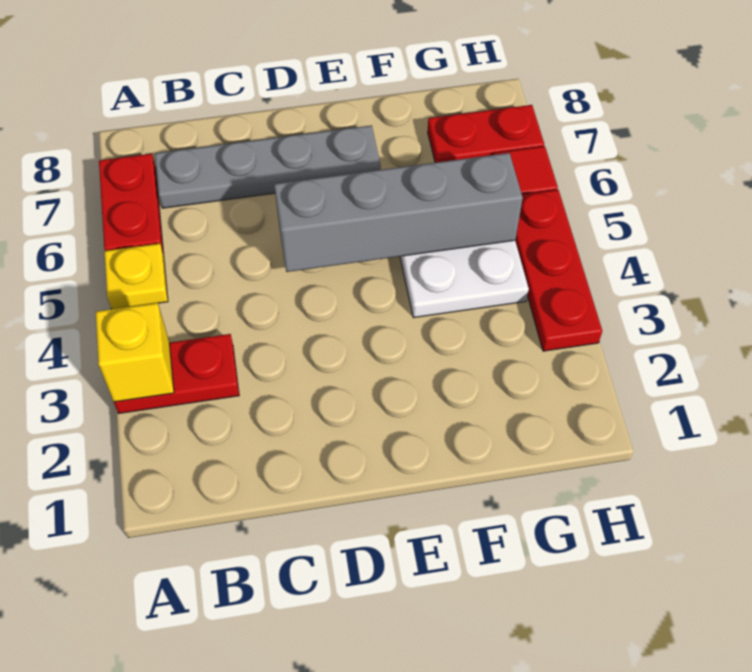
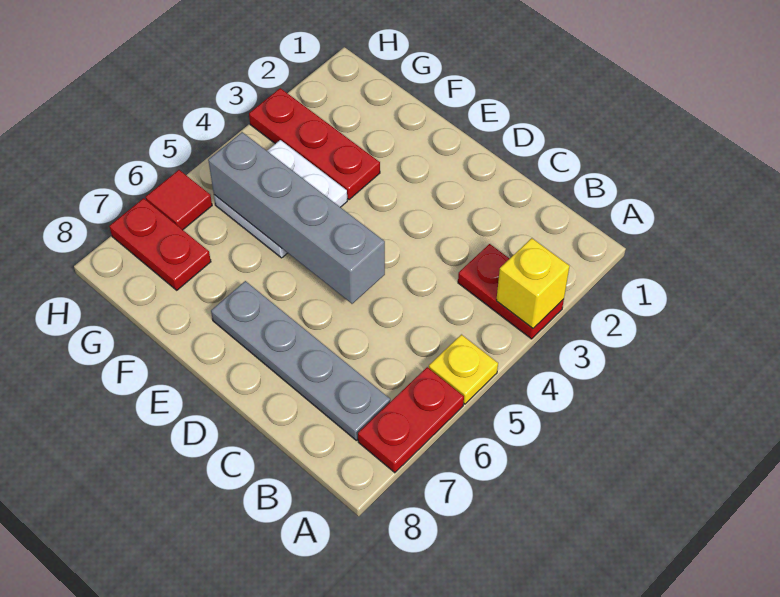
red plate H3:H5 level 1 -> red plate F3:H3 level 1

